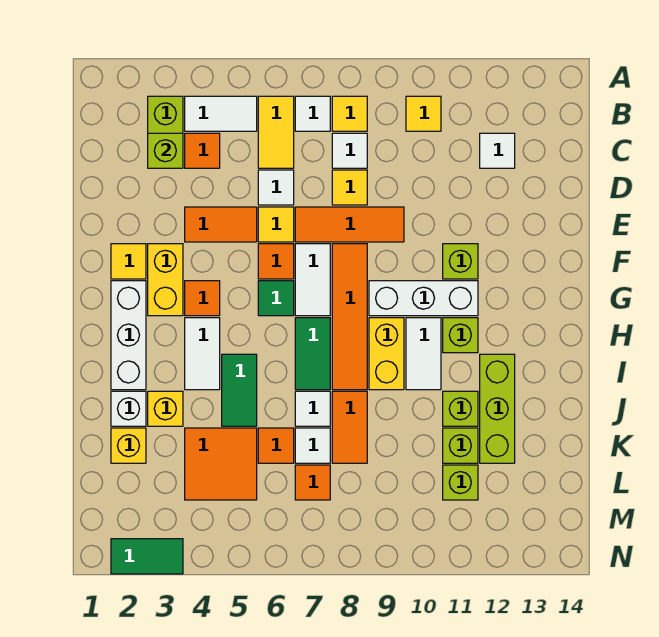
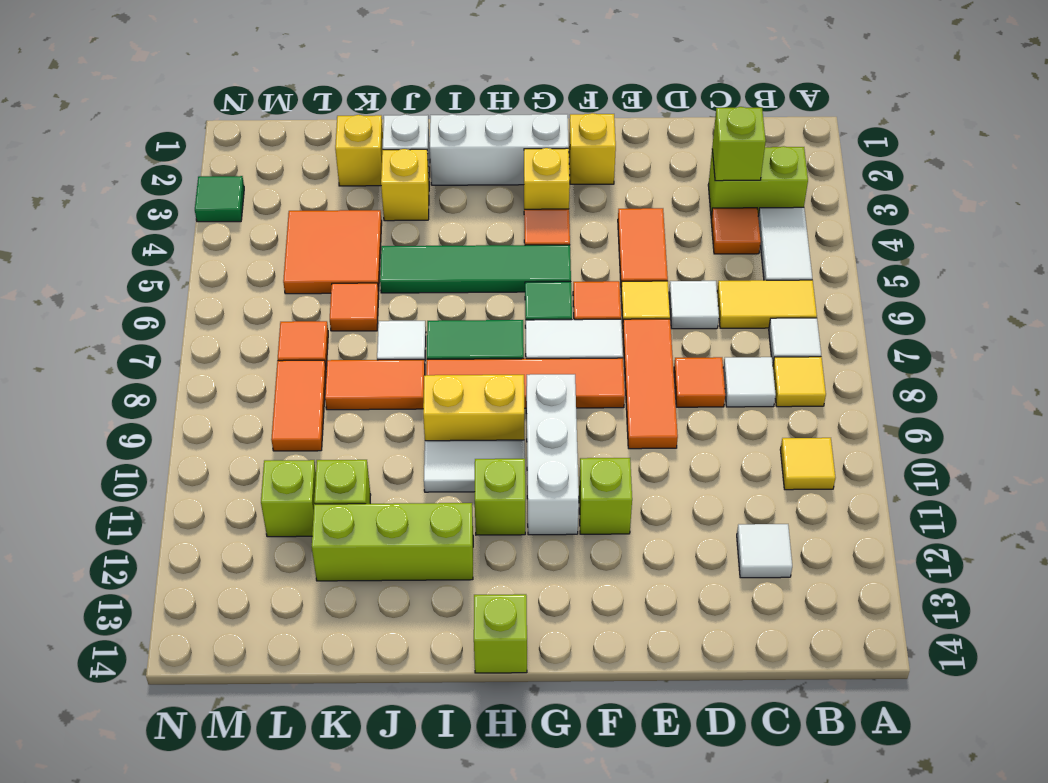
yellow tile D8 level 1 -> orange tile D8 level 1
yellow tile F2 level 1 -> yellow brick F2 level 1
yellow brick F3:G3 level 1 -> yellow brick G3 level 1
white tile H4:I4 level 1 -> none
green tile I5:J5 level 1 -> green tile G5:J5 level 1
lime brick J11 level 1 -> lime brick H14 level 1
white tile K7 level 1 -> none
none -> orange tile L8:L9 level 1
green tile N2:N3 level 1 -> green tile N3 level 1

